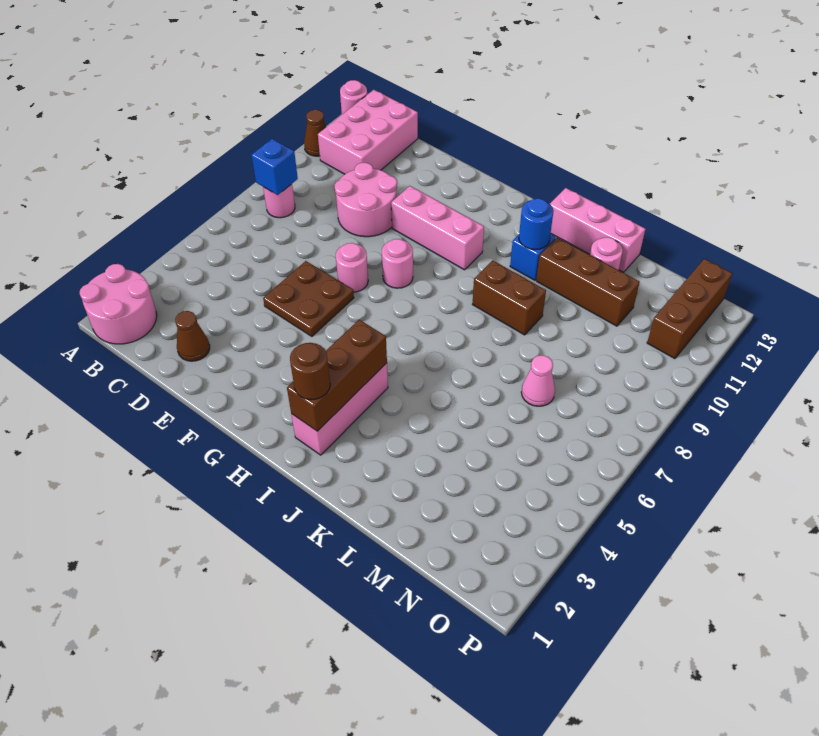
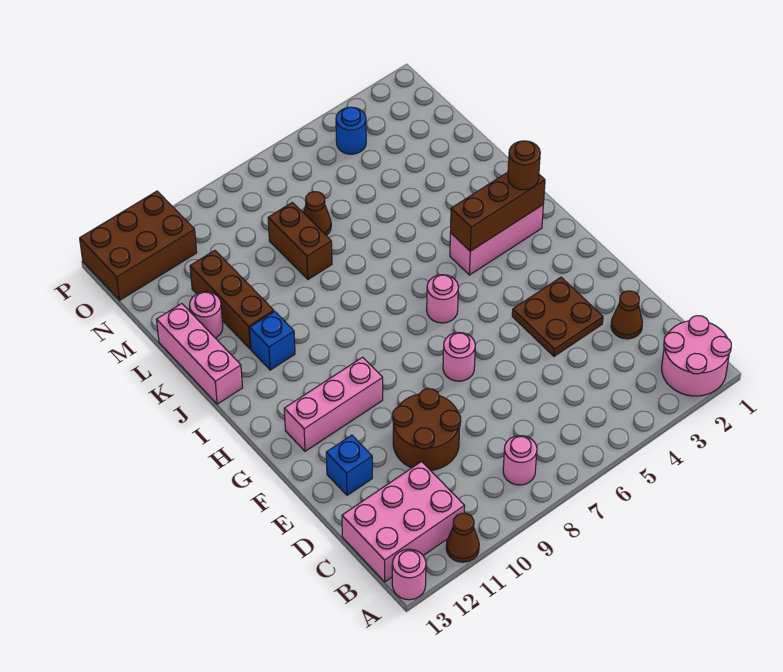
blue brick B8 level 2 -> blue brick E12 level 1
pink round brick D9:E10 level 1 -> brown round brick D9:E10 level 1
brown plate E5:F6 level 1 -> brown plate E3:F4 level 1
pink brick F10:H10 level 1 -> pink brick G10:G12 level 1
pink round brick G8 level 1 -> pink round brick H6 level 1
brown brick J9:K9 level 1 -> brown brick L8:M8 level 1
blue round brick J11 level 2 -> blue round brick O4 level 1
pink cone M7 level 1 -> brown cone M7 level 1
brown brick O11:O13 level 1 -> brown brick O11:P13 level 1

